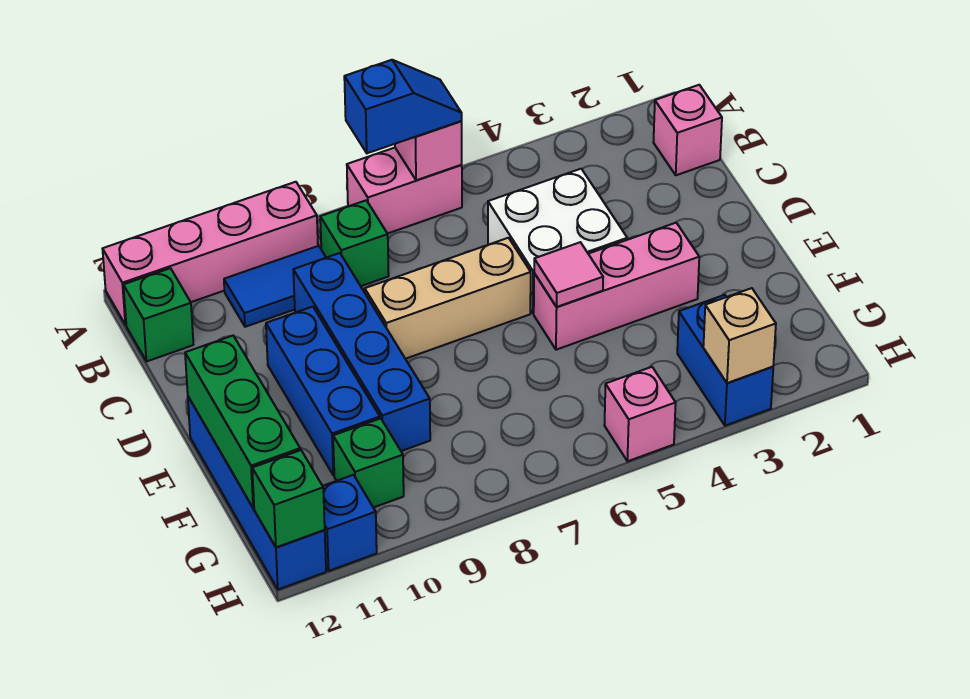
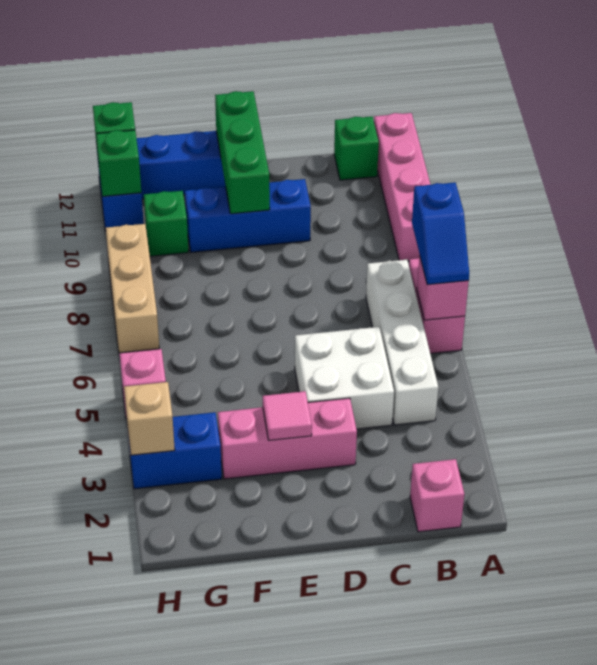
none -> white brick B4:B7 level 1
green brick B8 level 1 -> green brick H11 level 2
blue tile B9:B10 level 1 -> none
blue brick C9:F9 level 1 -> none
tan brick D6:D8 level 1 -> tan brick H7:H9 level 1
pink brick E3:E5 level 1 -> pink brick D3:F3 level 1
pink tile E5 level 2 -> pink tile E3 level 2
green brick E12:G12 level 2 -> green brick E10:E12 level 2

